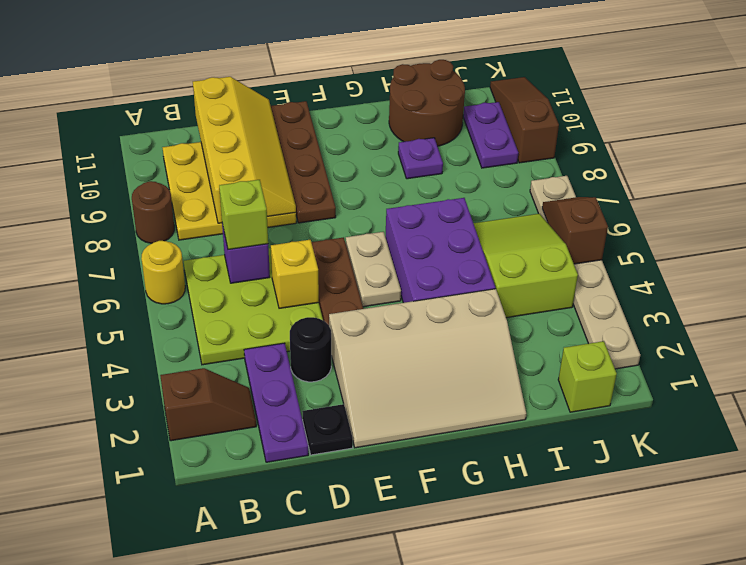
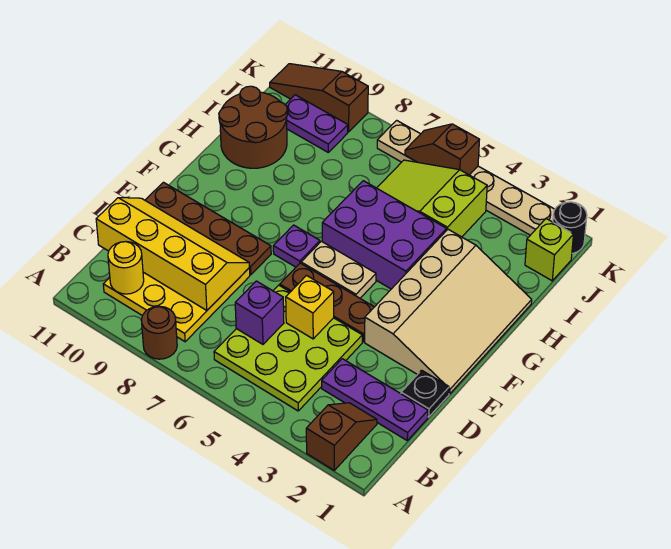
yellow round brick A6 level 1 -> yellow round brick B10 level 2
lime brick C6 level 3 -> none
black round brick D3 level 1 -> black round brick K1 level 1
purple plate H9 level 1 -> purple plate F7 level 1

